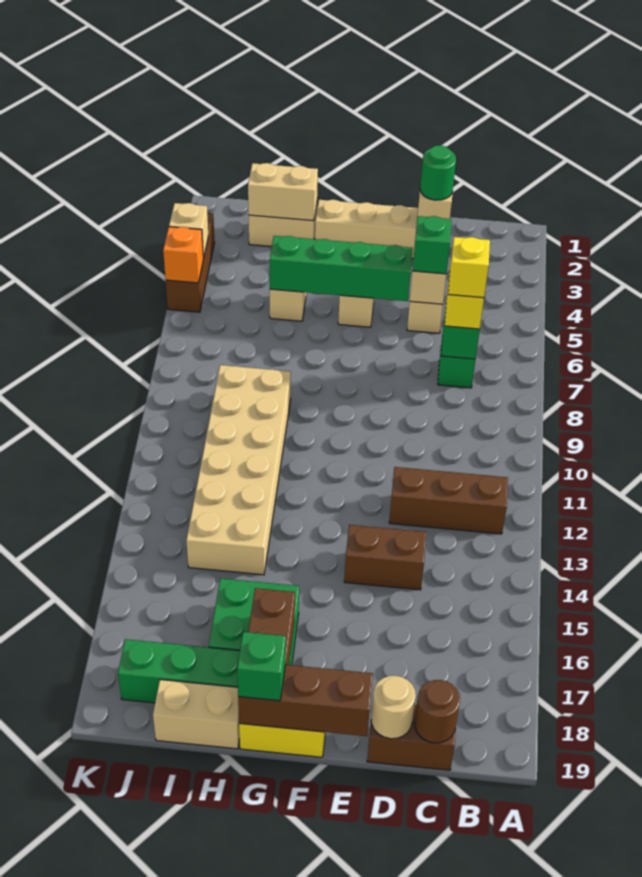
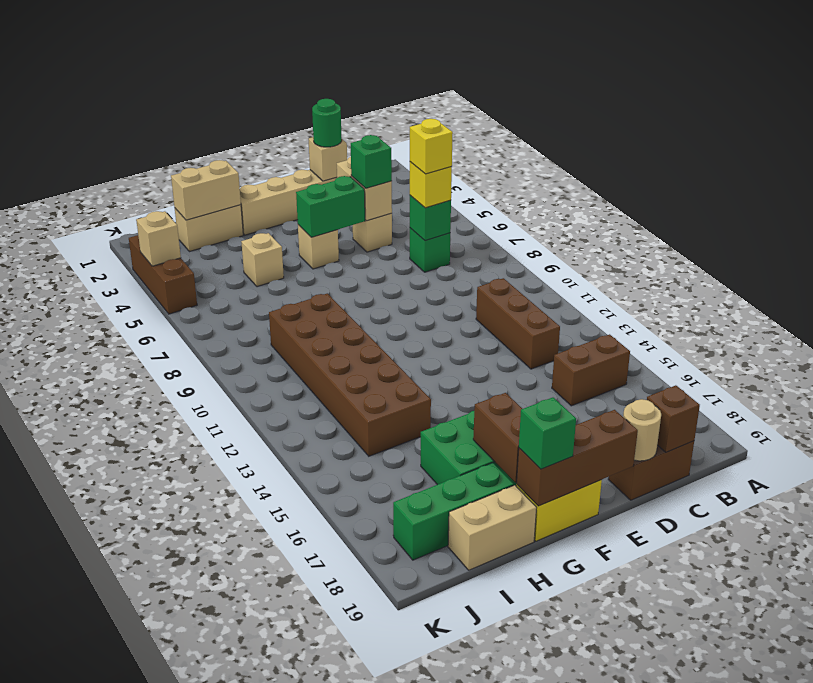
brown brick B12:D12 level 1 -> brown brick C11:C13 level 1
brown round brick C19 level 2 -> brown brick C19 level 2
brown brick D14:E14 level 1 -> brown brick B15:C15 level 1
green brick E5:H5 level 2 -> green brick E5:F5 level 2
tan brick H9:I14 level 1 -> brown brick H9:I14 level 1
orange brick K5 level 2 -> none

